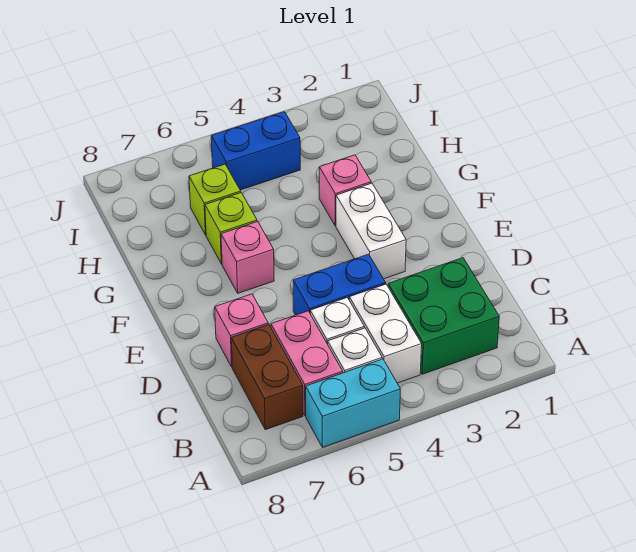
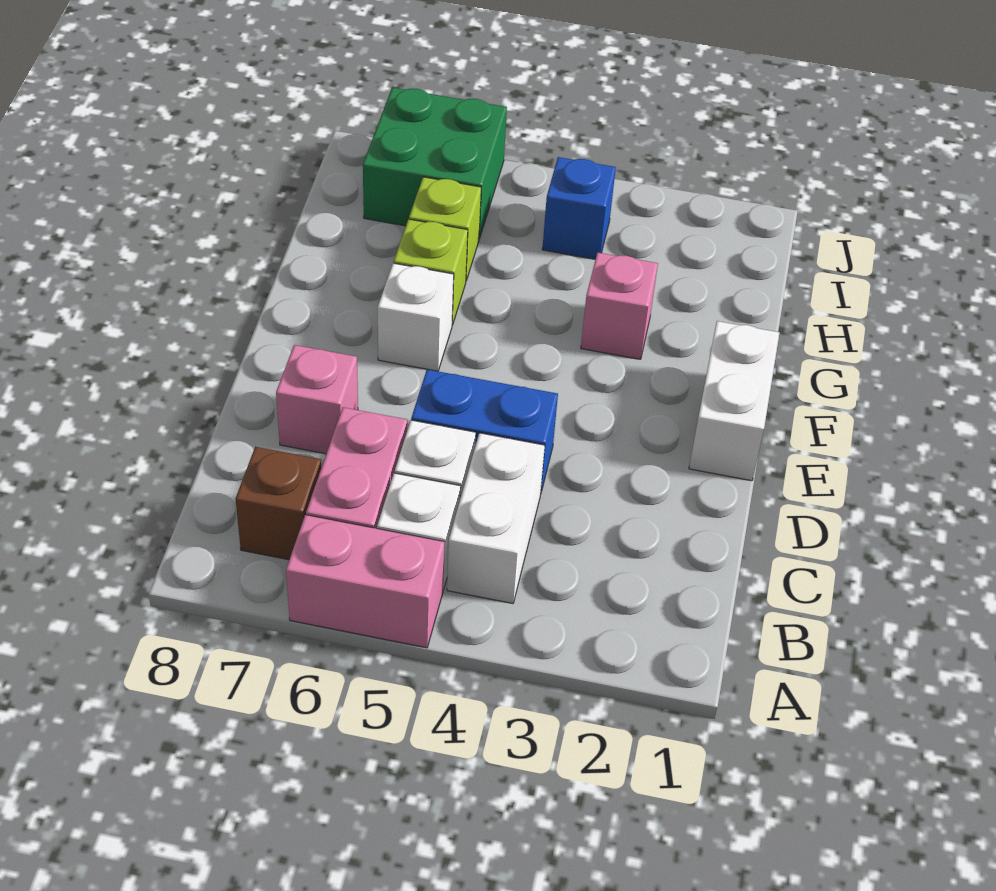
cyan brick A5:A6 level 1 -> pink brick A5:A6 level 1
green brick B2:C3 level 1 -> green brick I6:J7 level 1
brown brick B7:C7 level 1 -> brown brick B7 level 1
white brick E3:F3 level 1 -> white brick E1:F1 level 1
pink brick F6 level 1 -> white brick F6 level 1
blue brick I4:I5 level 1 -> blue brick I4 level 1

